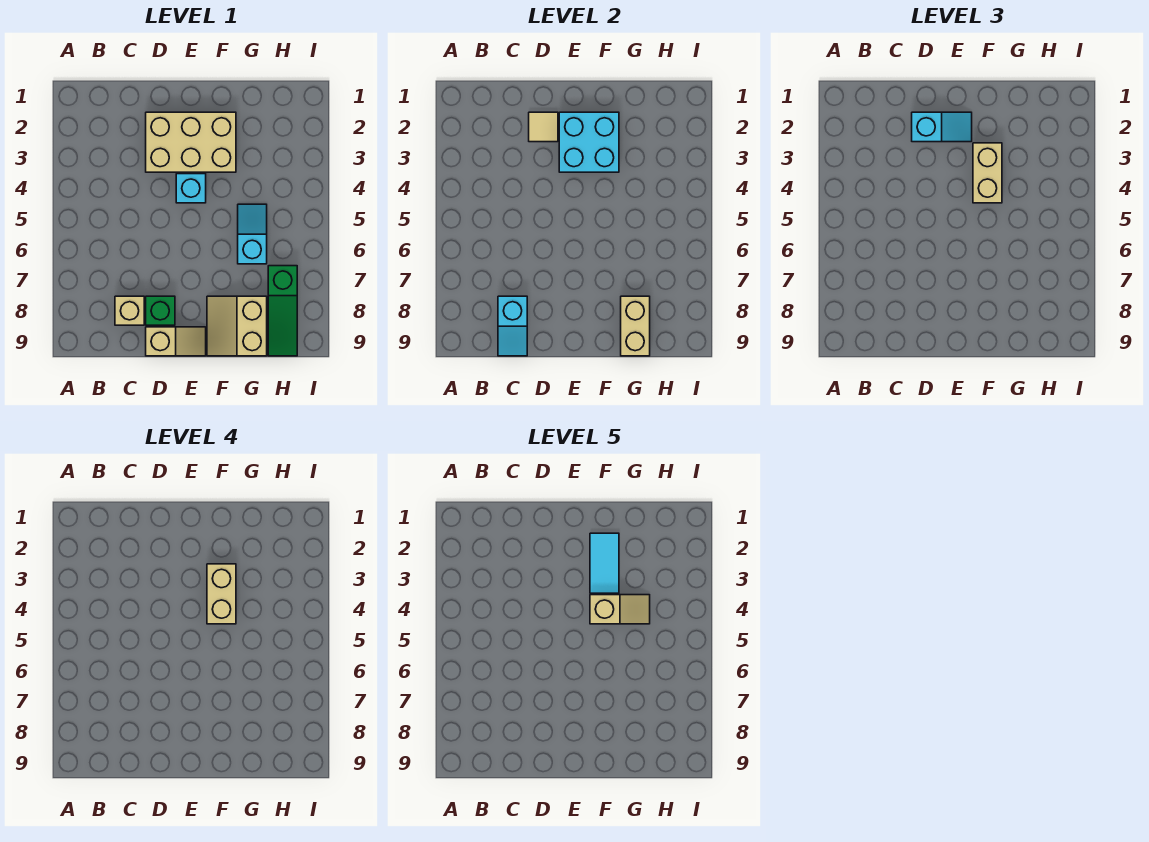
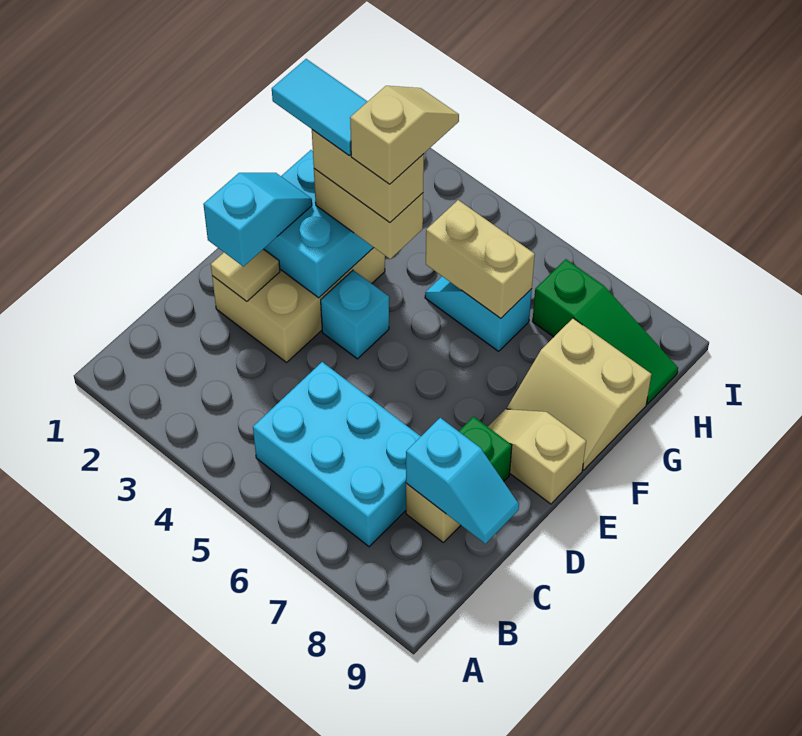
none -> cyan brick B5:C7 level 1
tan slope D9:E9 level 1 top D -> tan slope E8:E9 level 1 top 9
tan brick G8:G9 level 2 -> tan brick G5:G6 level 2

